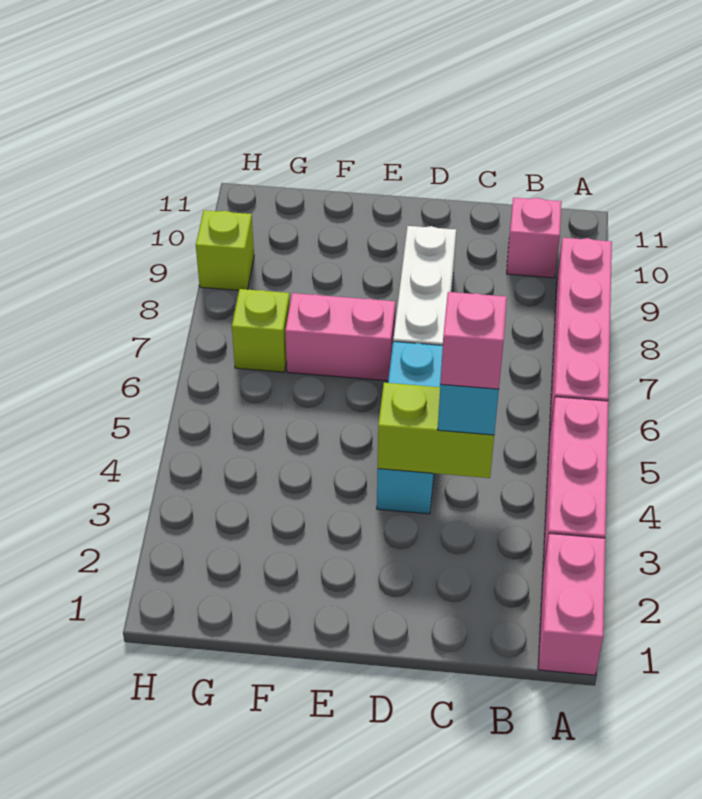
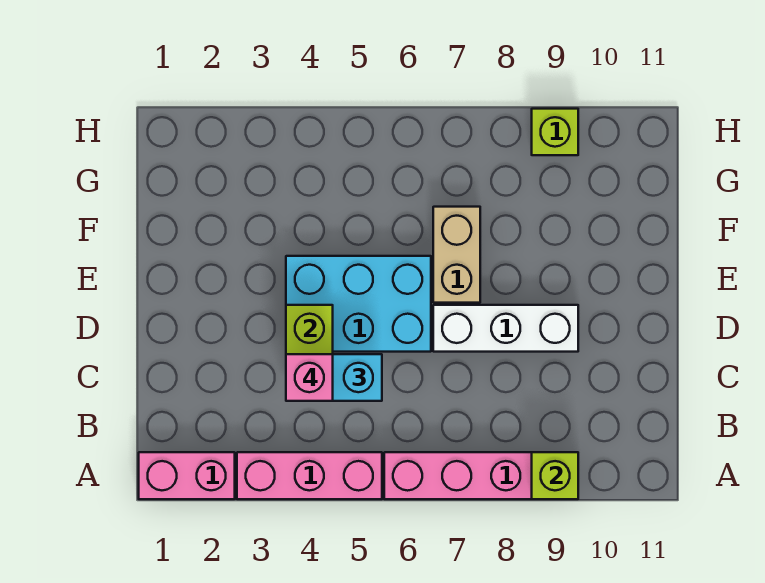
pink brick B10 level 1 -> none
cyan brick D4:D6 level 1 -> cyan brick D4:E6 level 1
pink brick E7:F7 level 1 -> tan brick E7:F7 level 1
lime brick G7 level 1 -> lime brick A9 level 2

